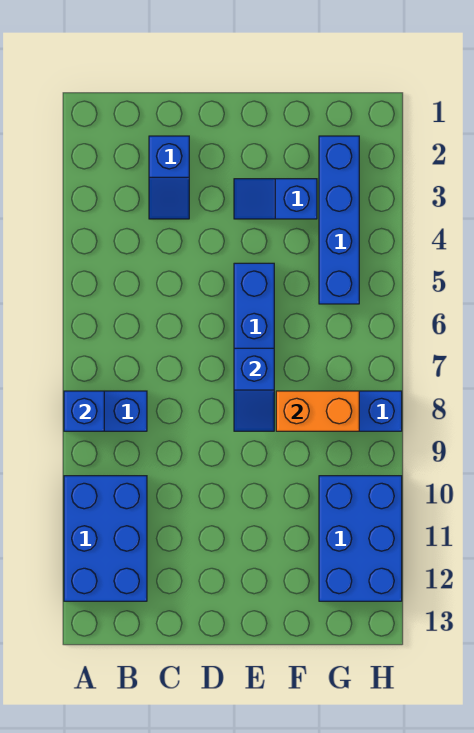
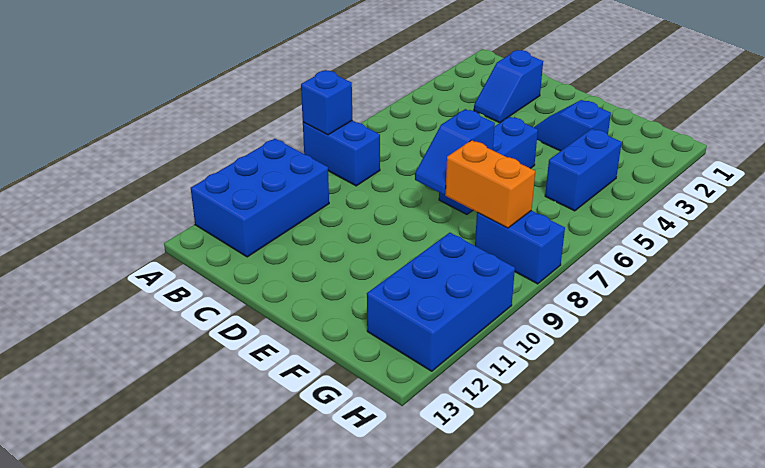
blue brick G2:G5 level 1 -> blue brick G4:G5 level 1

